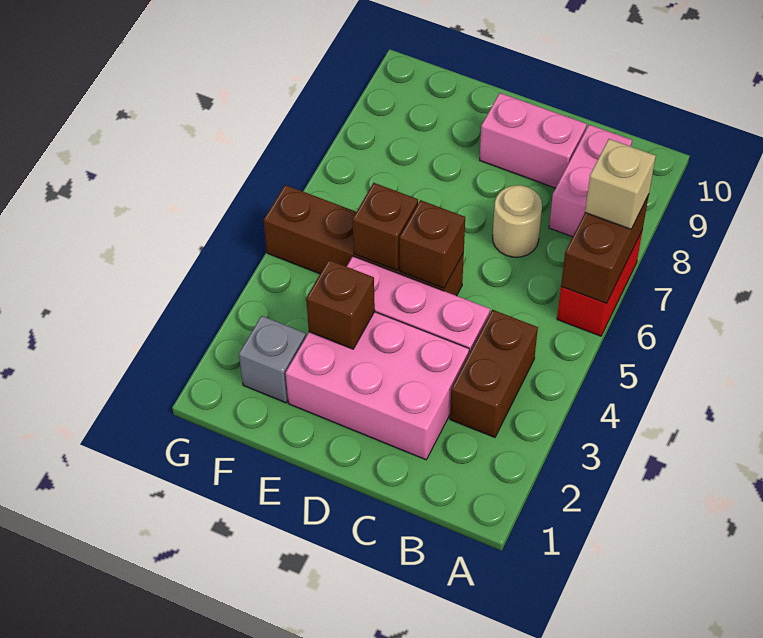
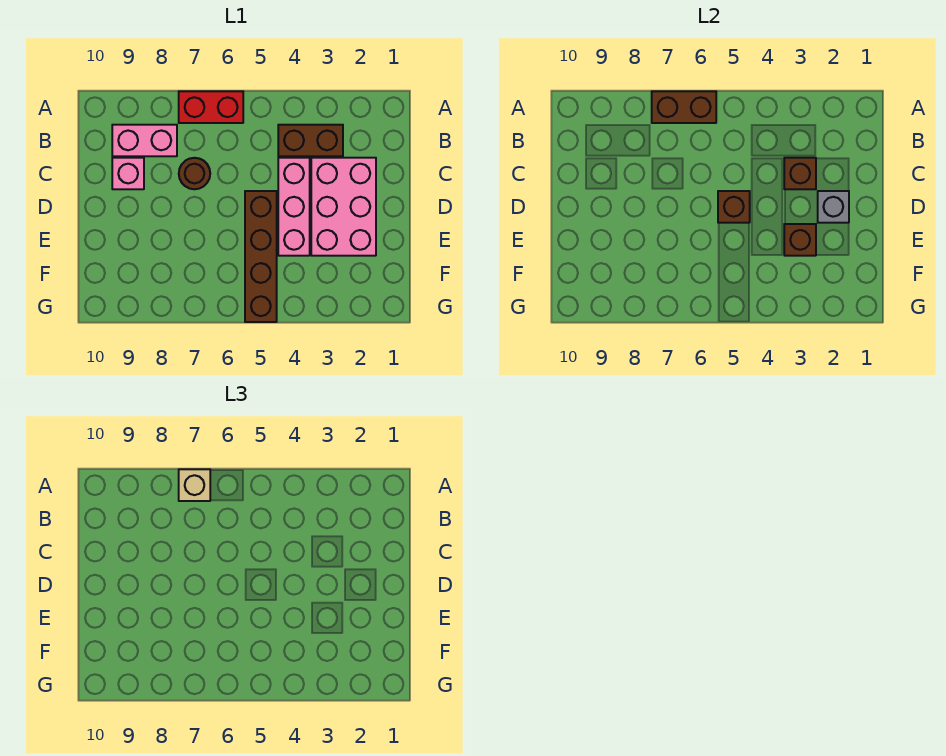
tan round brick C7 level 1 -> brown round brick C7 level 1
pink brick C9:D9 level 1 -> pink brick C9 level 1
brown brick E5 level 2 -> brown brick C3 level 2
grey brick F2 level 1 -> grey brick D2 level 2

